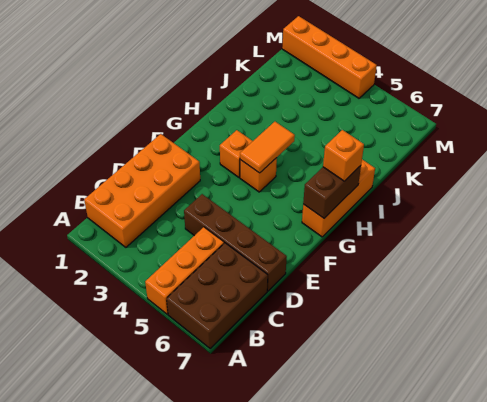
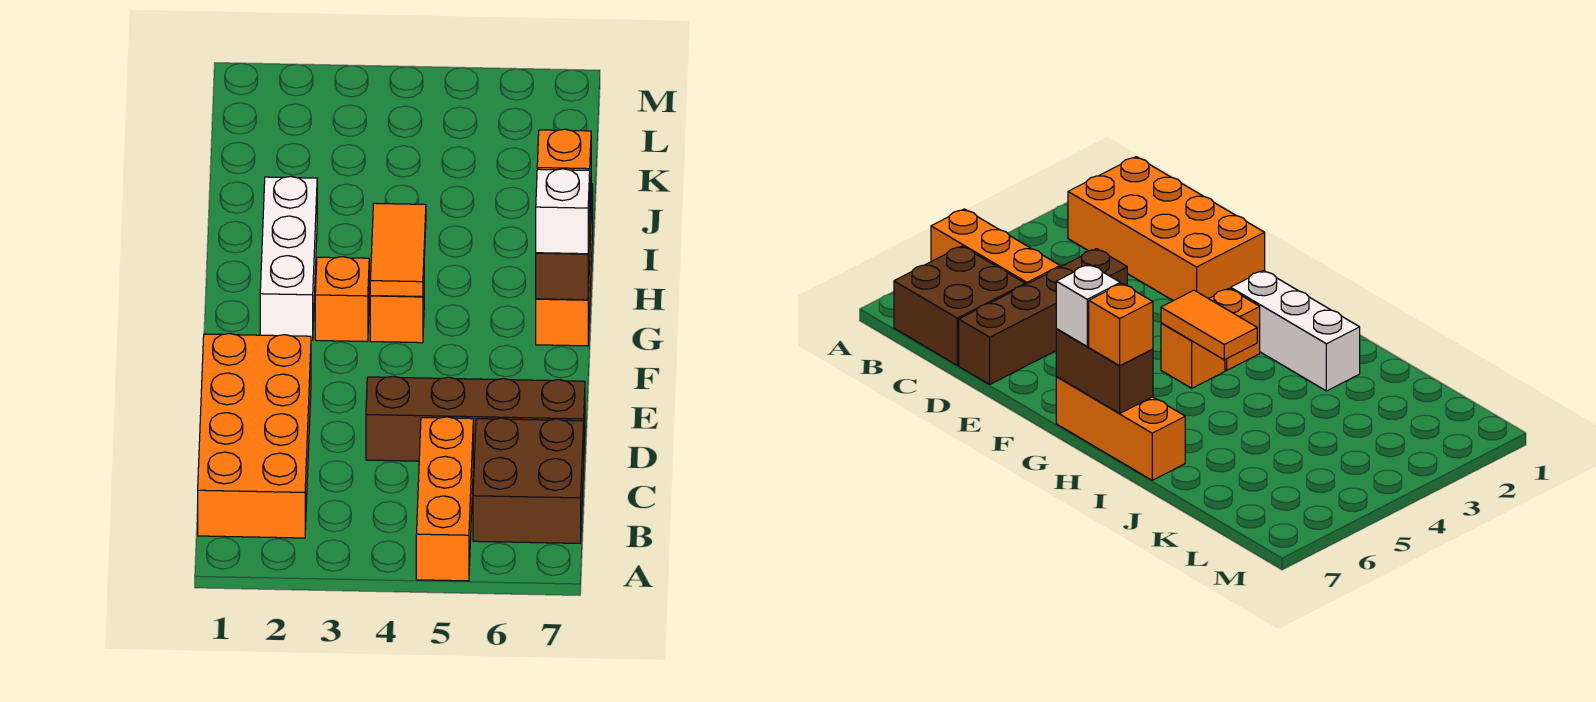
brown brick A6:C7 level 1 -> brown brick B6:C7 level 1
none -> white brick G2:I2 level 1
none -> white brick G7 level 3
orange brick M1:M4 level 1 -> none

